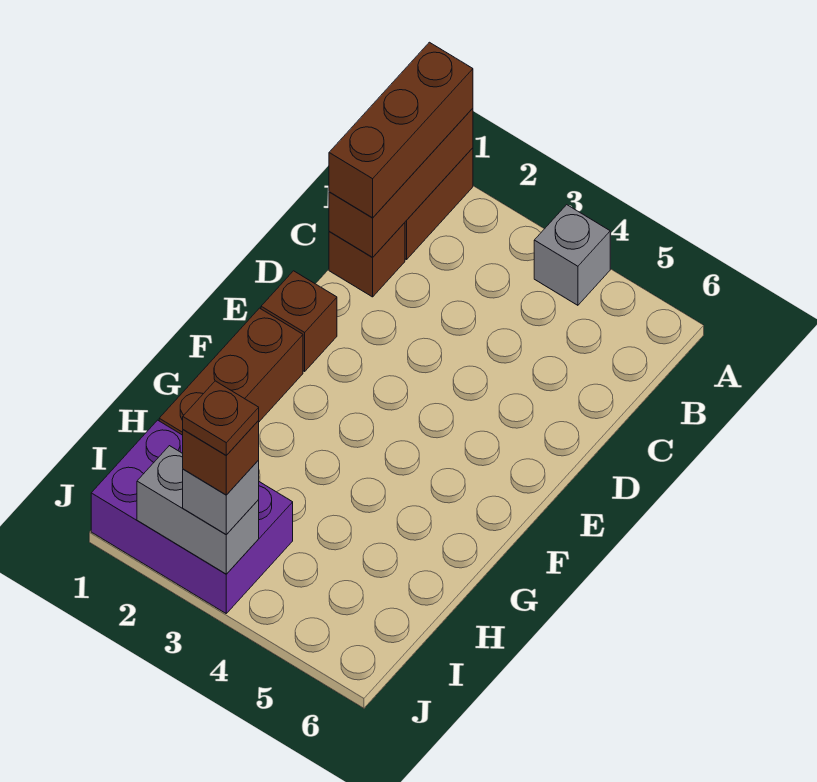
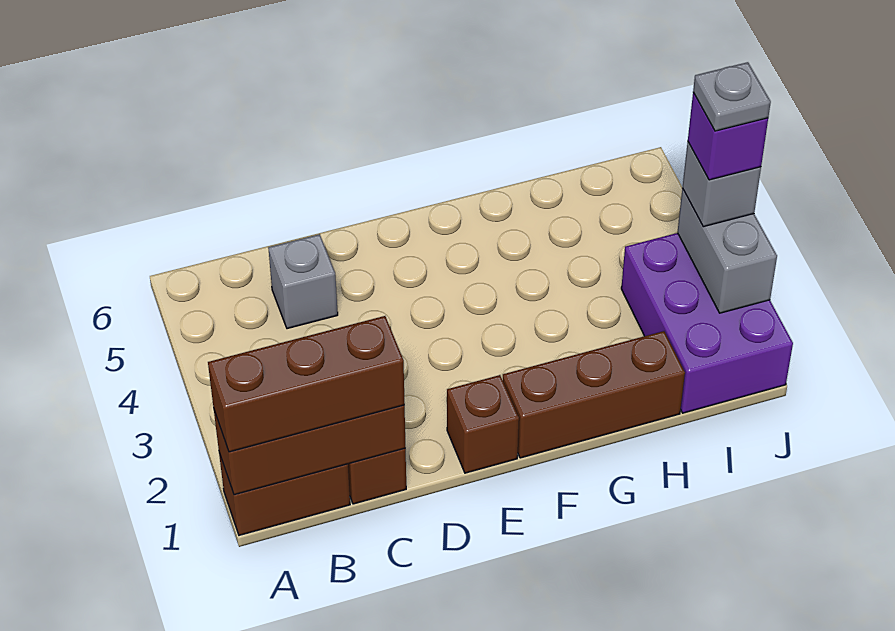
grey brick A4 level 1 -> grey brick C5 level 1
brown brick J3 level 4 -> purple brick J3 level 4
brown plate J3 level 5 -> grey plate J3 level 5

